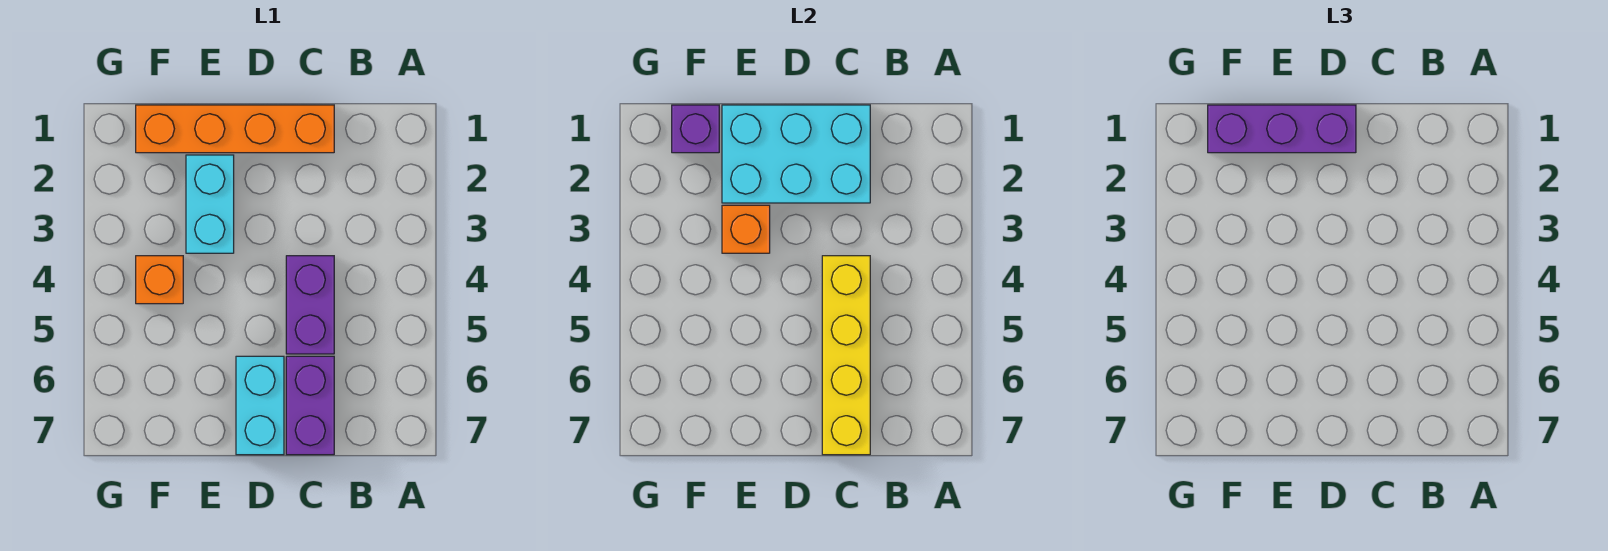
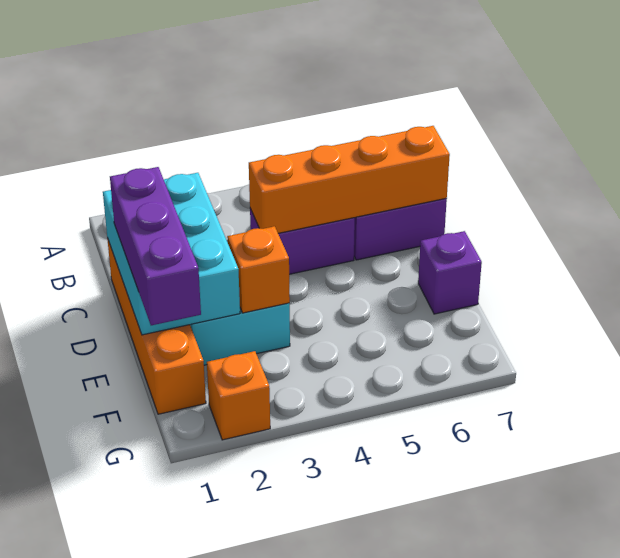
yellow brick C4:C7 level 2 -> orange brick C4:C7 level 2
cyan brick D6:D7 level 1 -> none
purple brick F1 level 2 -> purple brick E7 level 1
orange brick F4 level 1 -> orange brick G2 level 1

